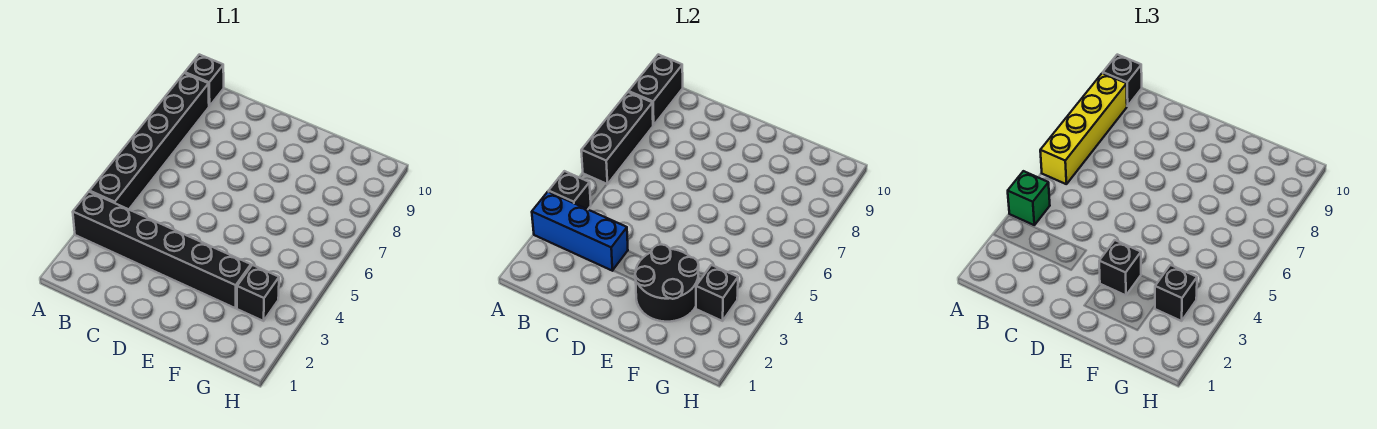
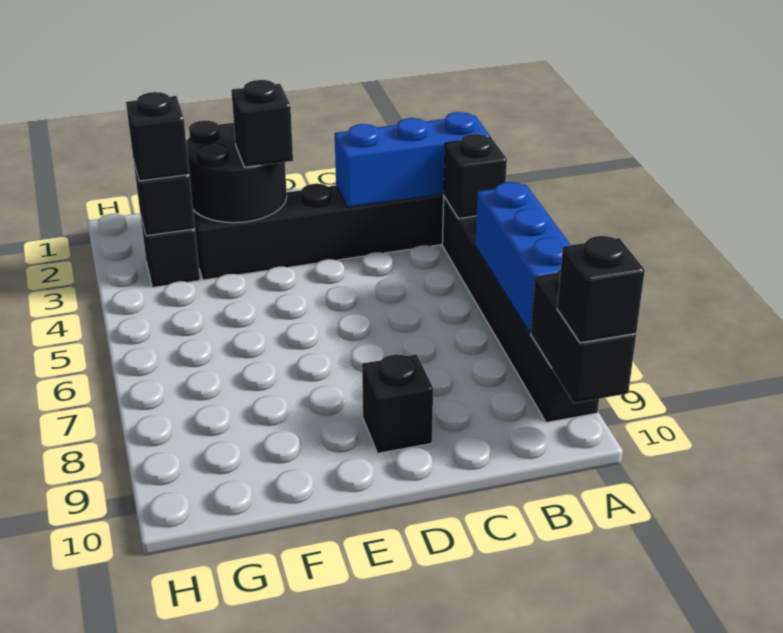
green brick A4 level 3 -> none
black brick A6:A8 level 2 -> blue brick A6:A8 level 2
yellow brick A6:A9 level 3 -> none
black brick A10 level 1 -> black brick D9 level 1

